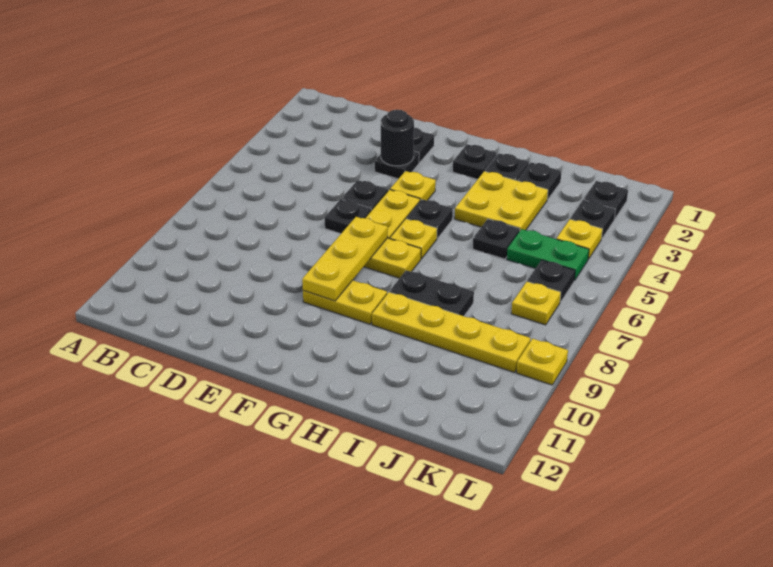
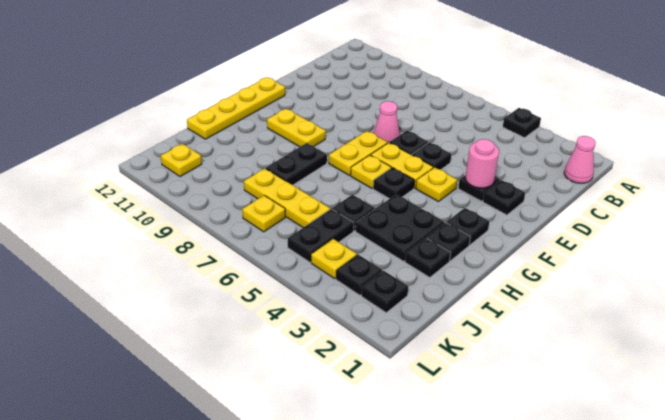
none -> pink cone B1 level 1
black round brick E3 level 2 -> pink round brick E3 level 2
none -> pink cone E7 level 1
yellow plate F7:F9 level 2 -> yellow plate J6:J8 level 1
yellow plate F9:G9 level 1 -> yellow plate G9:G10 level 1
yellow plate H3:I4 level 1 -> black plate H3:I4 level 1
yellow plate H9:K9 level 1 -> yellow plate F12:I12 level 1
green plate J5:K5 level 1 -> black plate J5:K5 level 1
black plate K6 level 1 -> black plate A4 level 1
yellow plate L9 level 1 -> yellow plate K11 level 1

